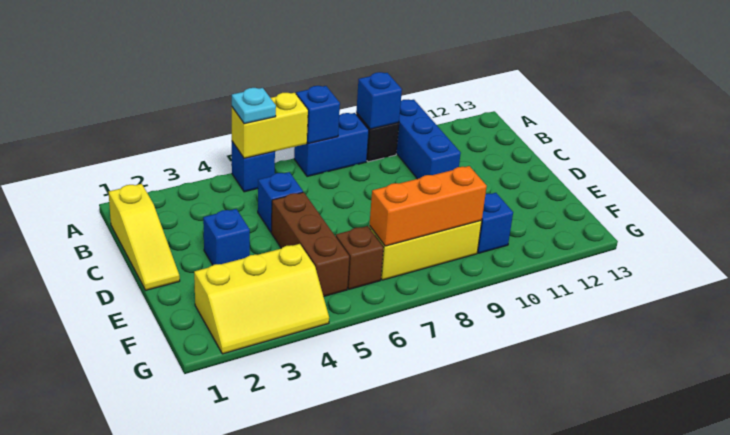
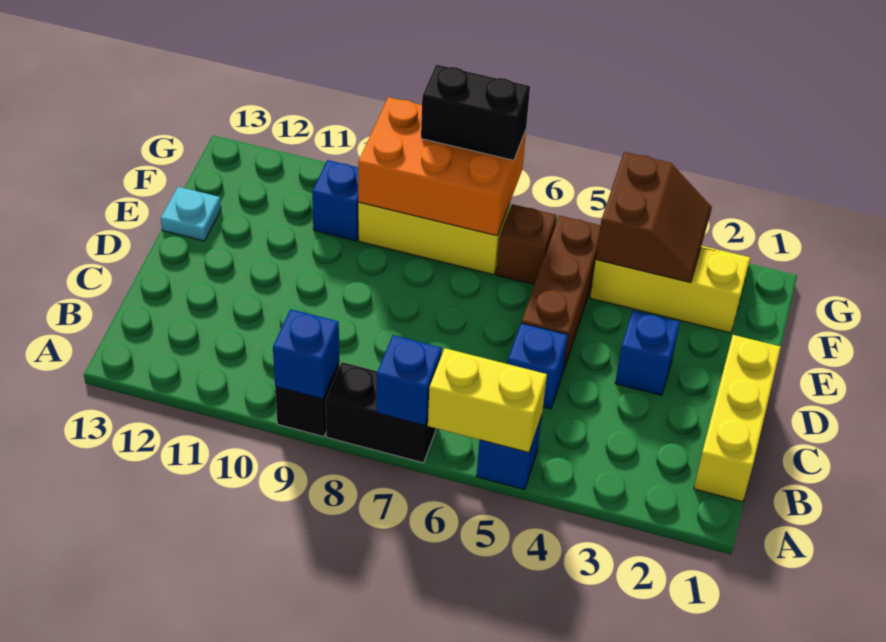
cyan plate A5 level 3 -> cyan plate E13 level 1
blue brick A7:A8 level 1 -> black brick A7:A8 level 1
blue brick A10:C10 level 1 -> none
yellow slope B1:D1 level 1 top B -> yellow brick B1:D1 level 1
none -> brown slope F3:G4 level 2 top 4
orange brick F7:F9 level 2 -> orange brick F7:G9 level 2
none -> black brick G7:G8 level 3

